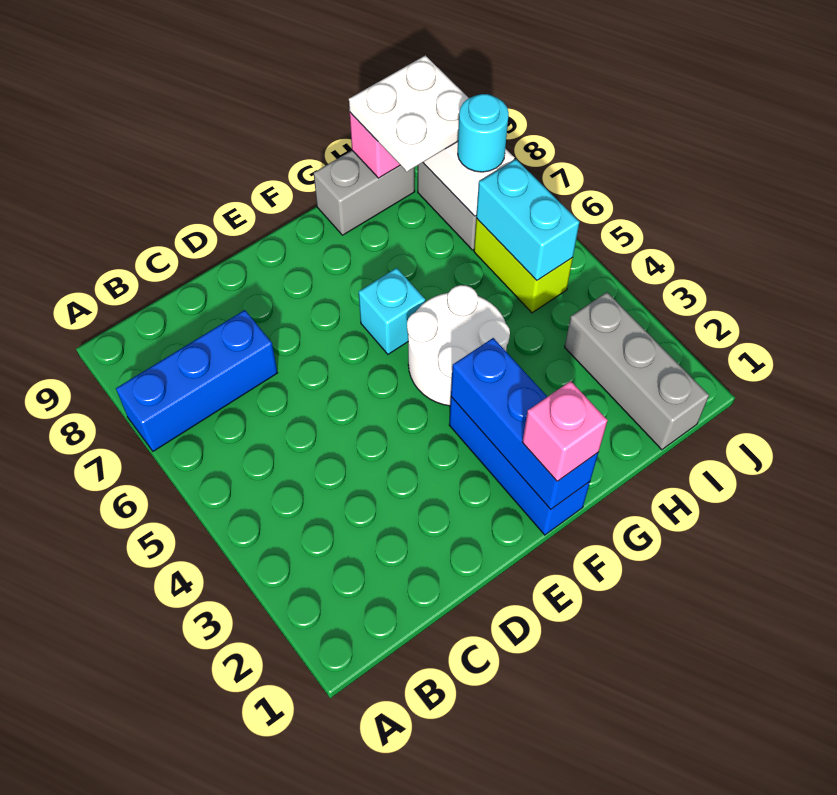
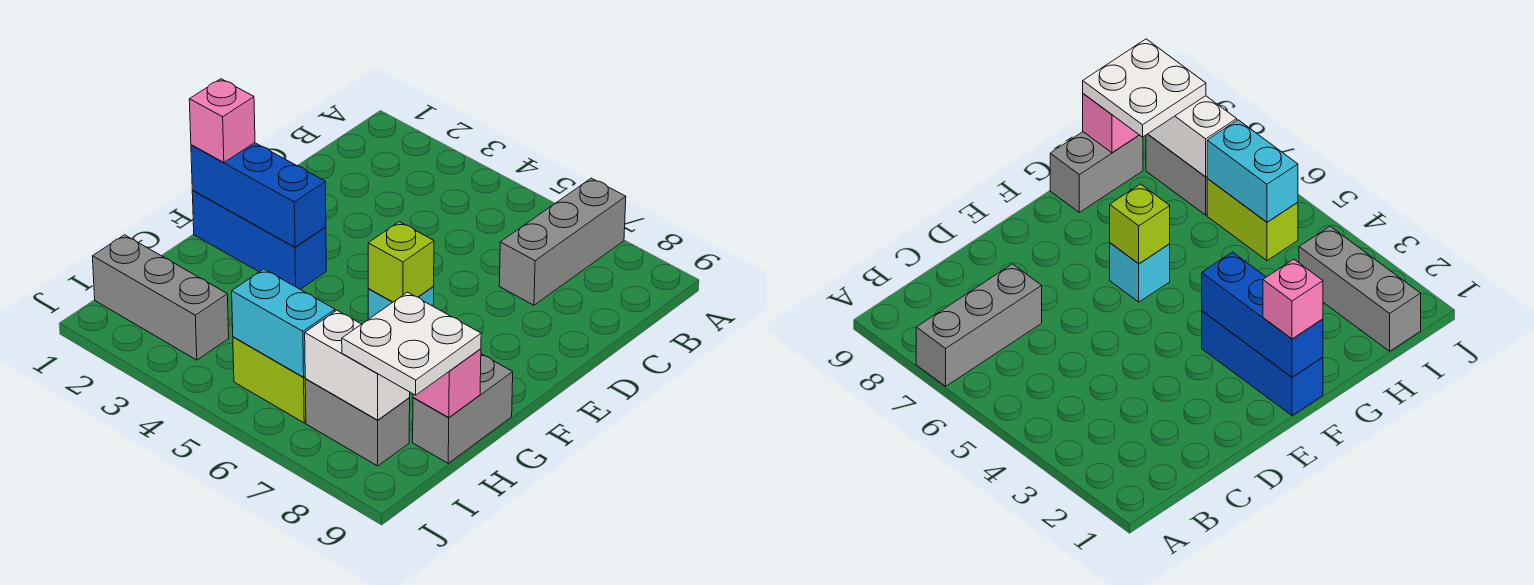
blue brick A7:C7 level 1 -> grey brick A7:C7 level 1
white round brick F4:G5 level 1 -> none
none -> lime brick F6 level 2
cyan round brick I7 level 3 -> none

